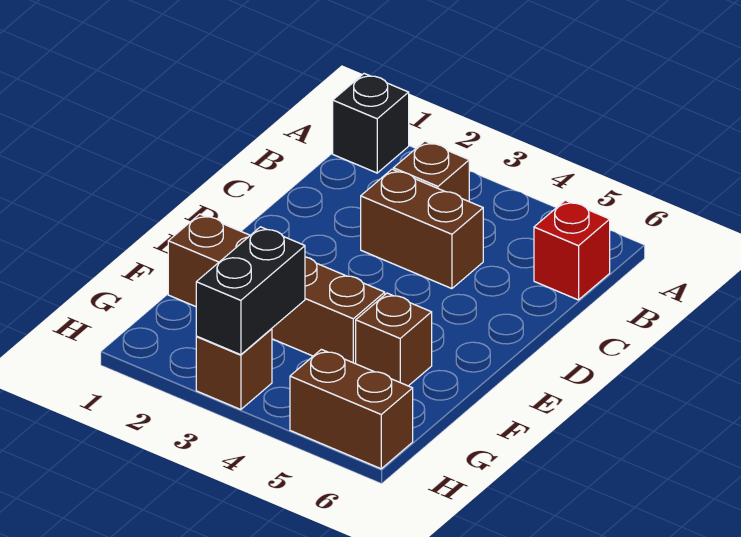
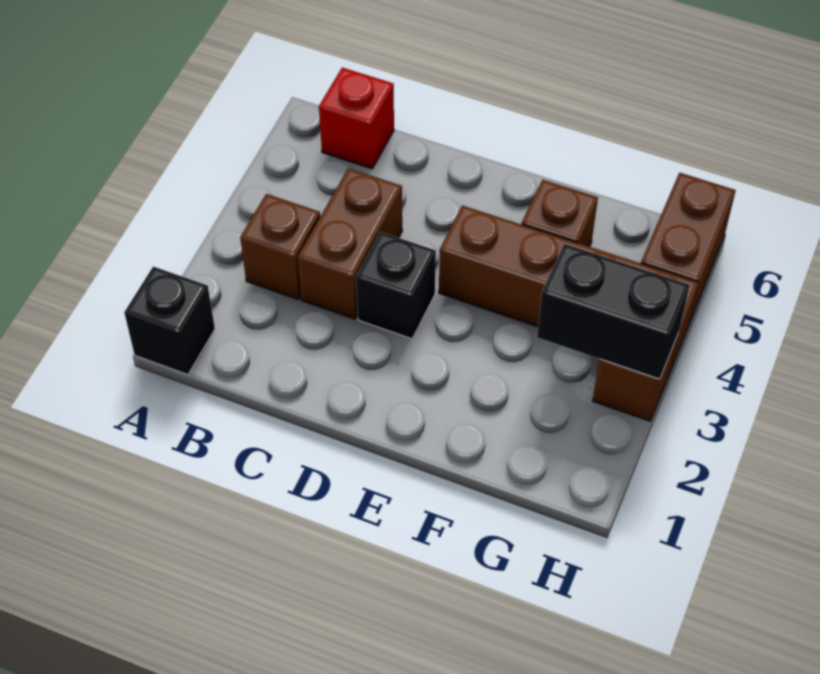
none -> black brick D3 level 1
brown brick F1:F4 level 1 -> brown brick E4:H4 level 1

